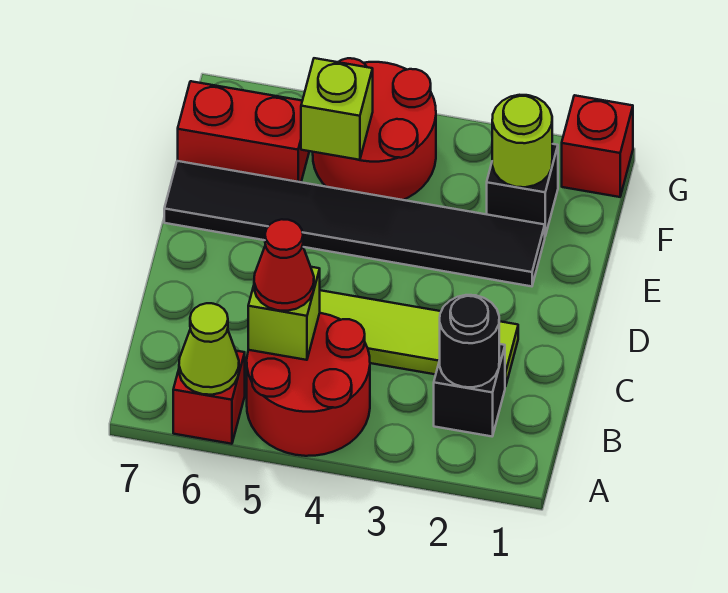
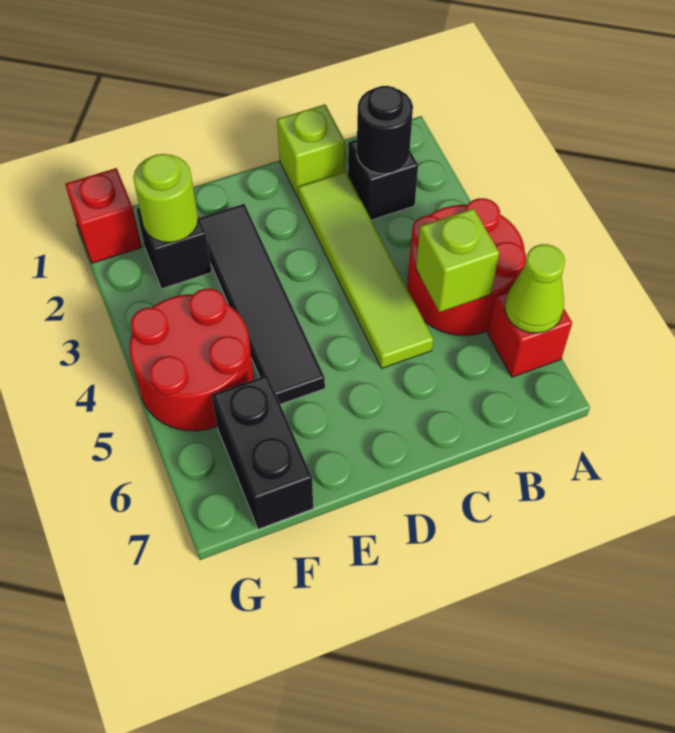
red cone B5 level 3 -> none
black tile E2:E7 level 1 -> black tile E2:E5 level 1
lime brick F5 level 2 -> lime brick C1 level 1
red brick F6:F7 level 1 -> black brick F6:F7 level 1

